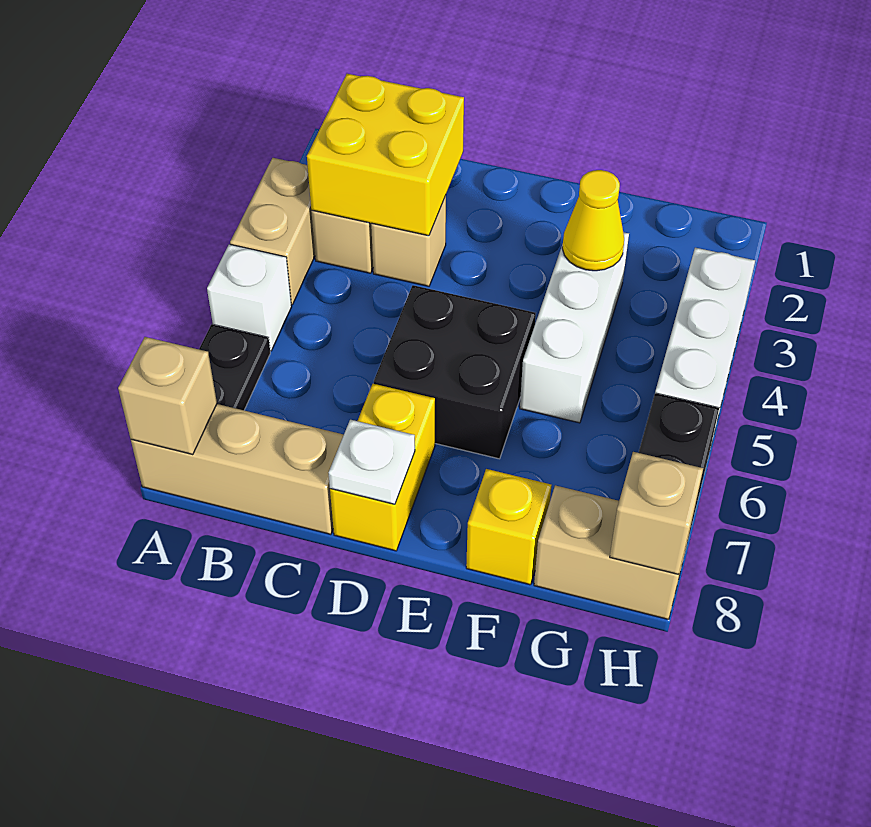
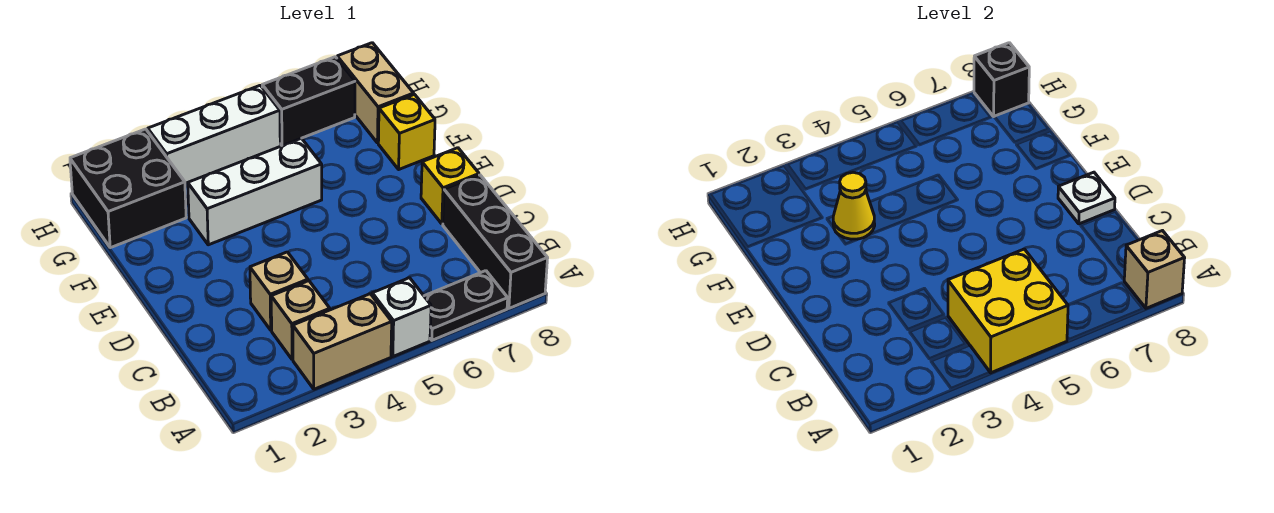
tan brick A8:C8 level 1 -> black brick A8:C8 level 1
yellow brick B2:C3 level 2 -> yellow brick A4:B5 level 2
black brick D5:E6 level 1 -> black brick G1:H2 level 1
yellow brick D7:D8 level 1 -> yellow brick D8 level 1
tan brick H8 level 2 -> black brick H8 level 2

